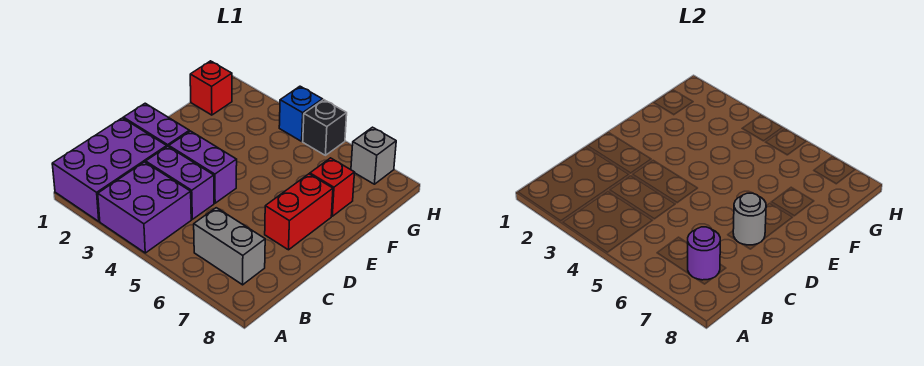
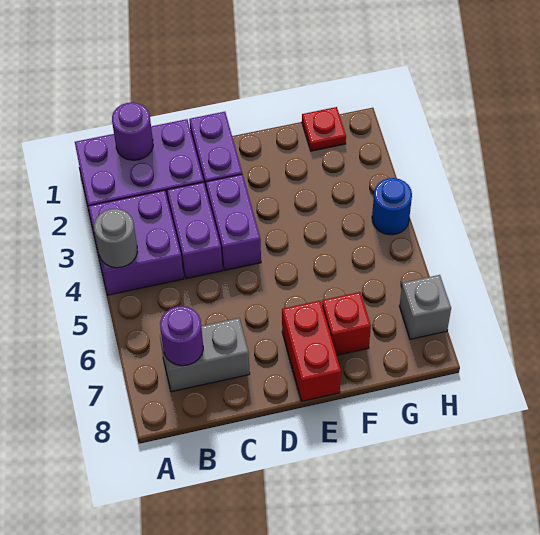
none -> purple round brick B1 level 2
grey brick B6:B7 level 1 -> grey brick B7:C7 level 1
red brick D7:E7 level 1 -> red brick E7:E8 level 1
grey round brick D7 level 2 -> grey round brick A4 level 2
red brick G1 level 1 -> red plate G1 level 1
blue brick H4 level 1 -> blue round brick H4 level 1
black brick H5 level 1 -> none

